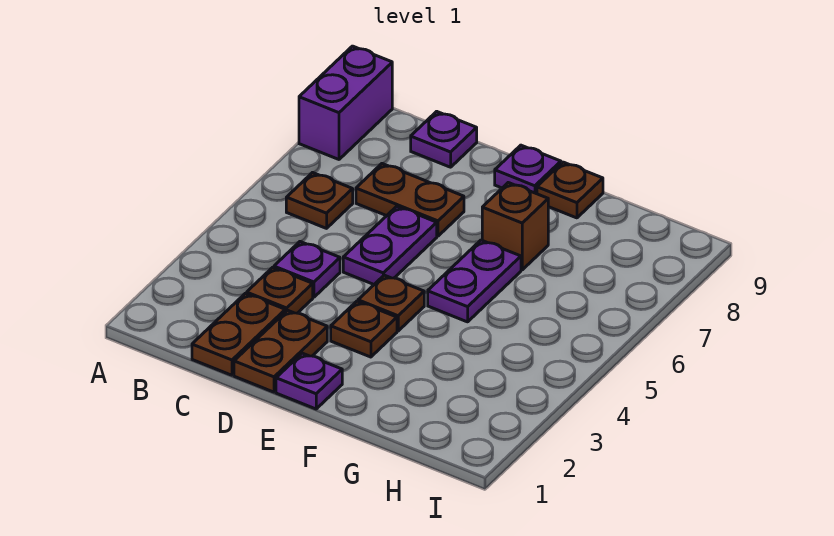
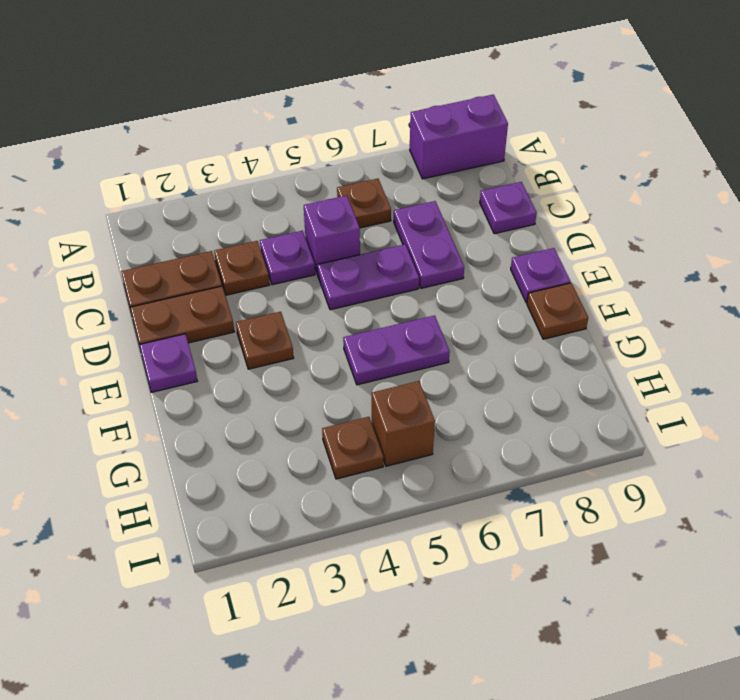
none -> purple brick C5 level 1
brown plate C7:D7 level 1 -> purple plate C7:D7 level 1
brown plate E4 level 1 -> brown plate H4 level 1
brown brick F7 level 1 -> brown brick H5 level 1

